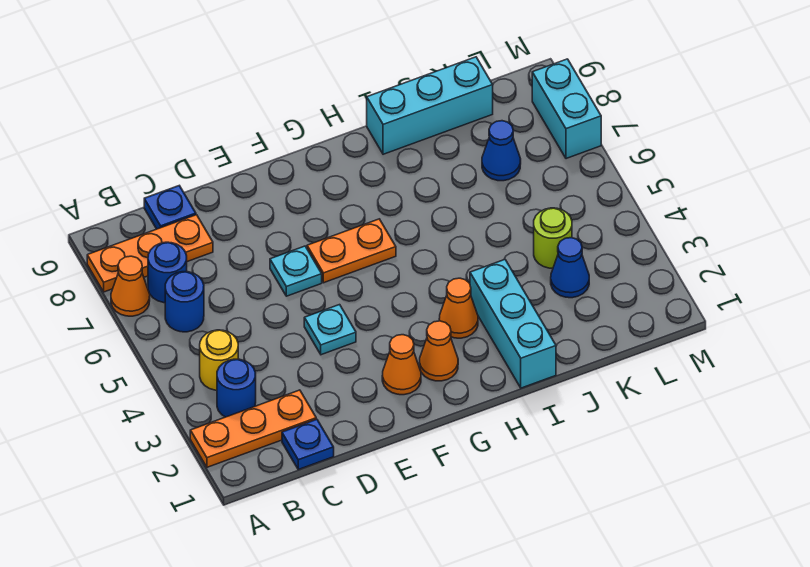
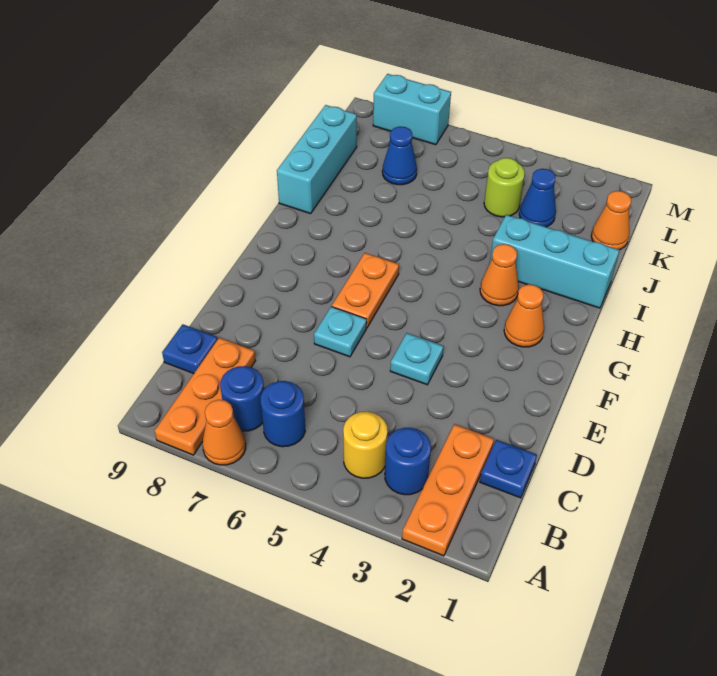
orange cone F2 level 1 -> orange cone K1 level 1

